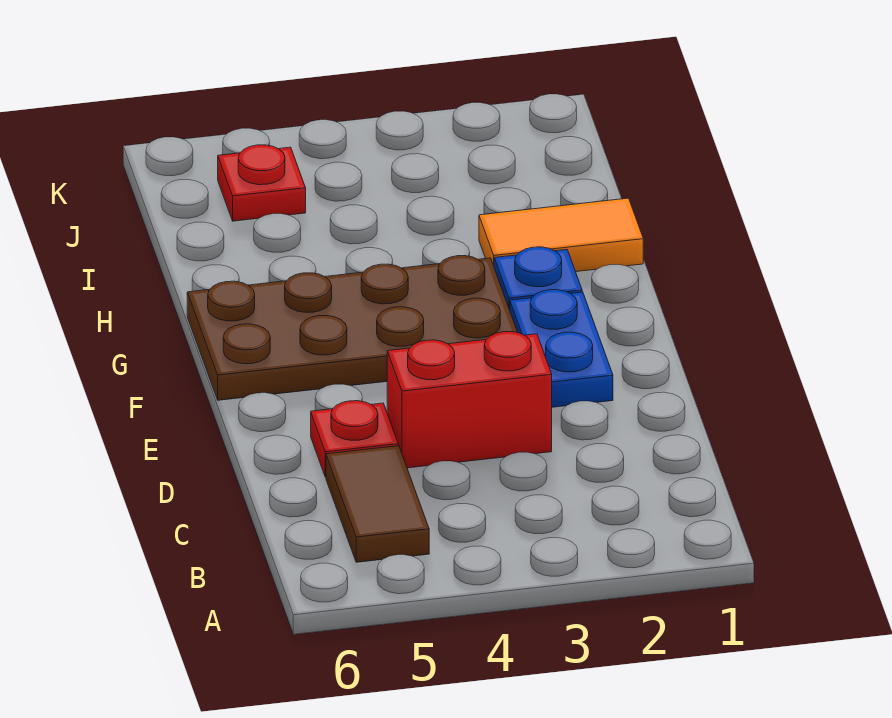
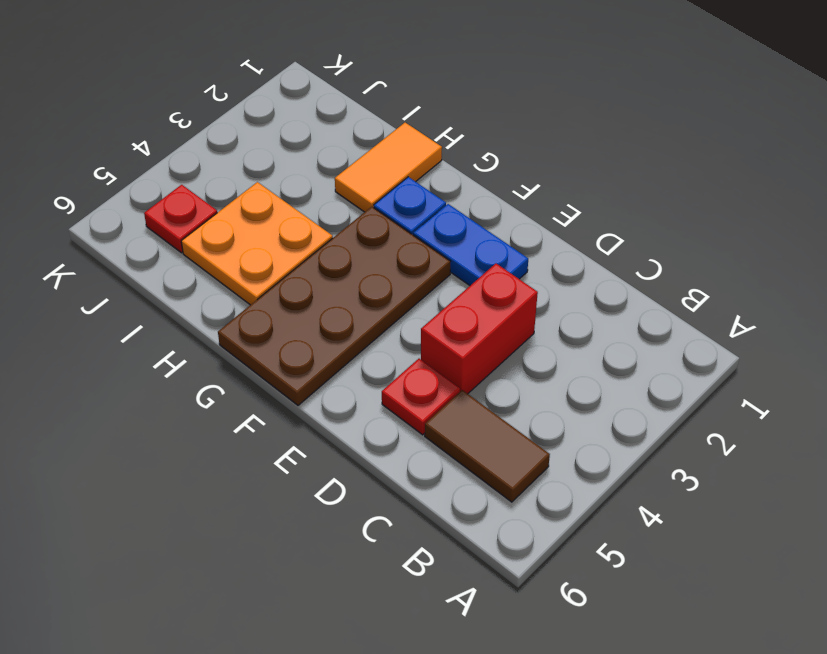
none -> orange plate H4:I5 level 1

